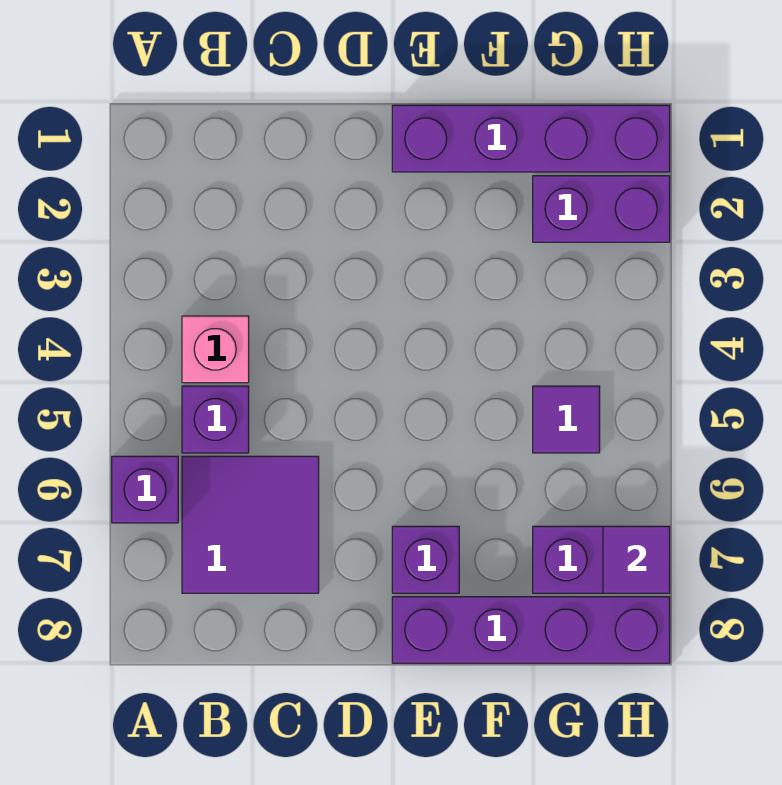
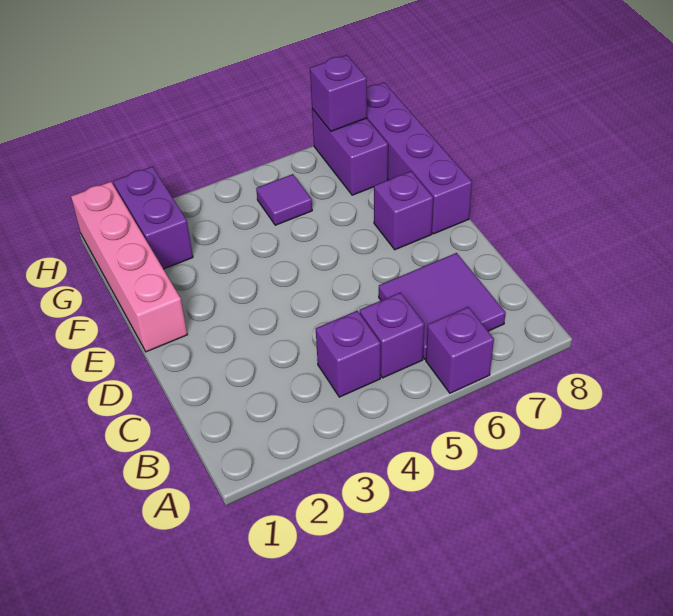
pink brick B4 level 1 -> purple brick B4 level 1
purple brick E1:H1 level 1 -> pink brick E1:H1 level 1
purple tile H7 level 2 -> purple brick H7 level 2

